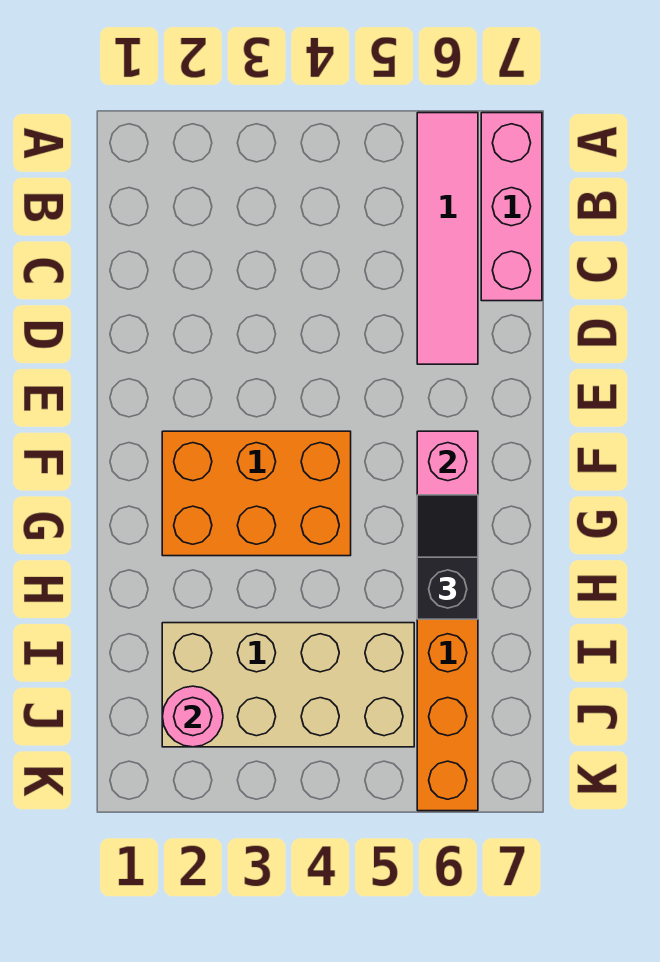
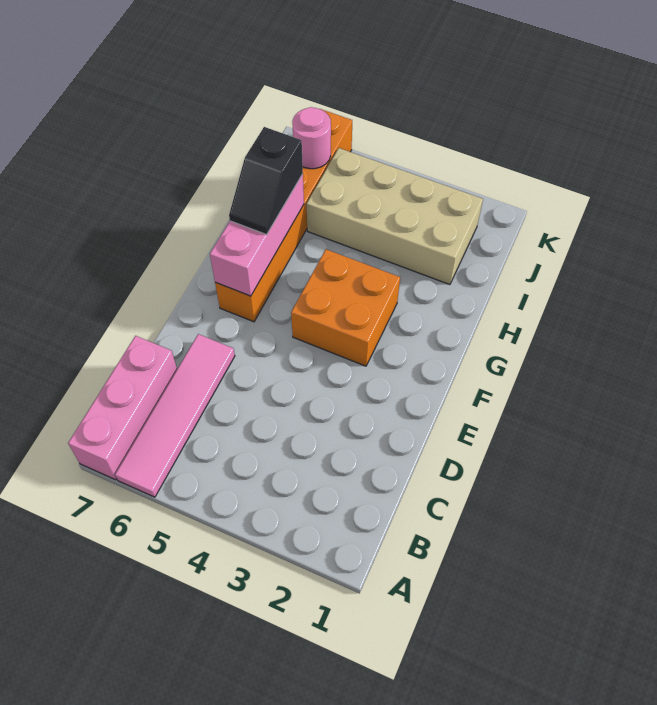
orange brick F2:G4 level 1 -> orange brick F3:G4 level 1
pink round brick J2 level 2 -> pink round brick J6 level 2

